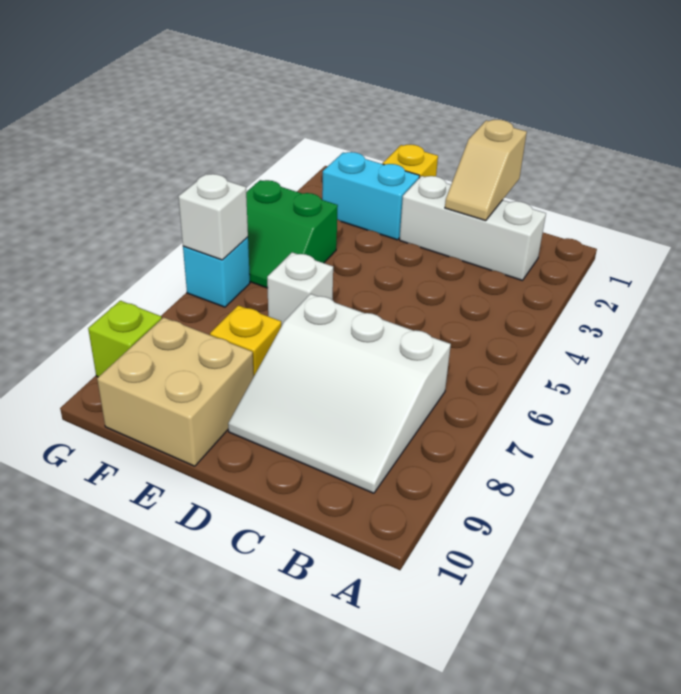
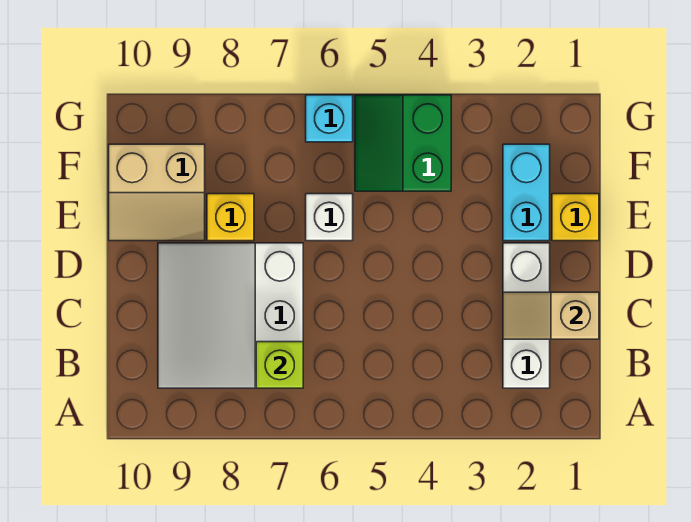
tan brick E9:F10 level 1 -> tan slope E9:F10 level 1 top F
white brick G6 level 2 -> none
lime brick G9 level 1 -> lime brick B7 level 2

